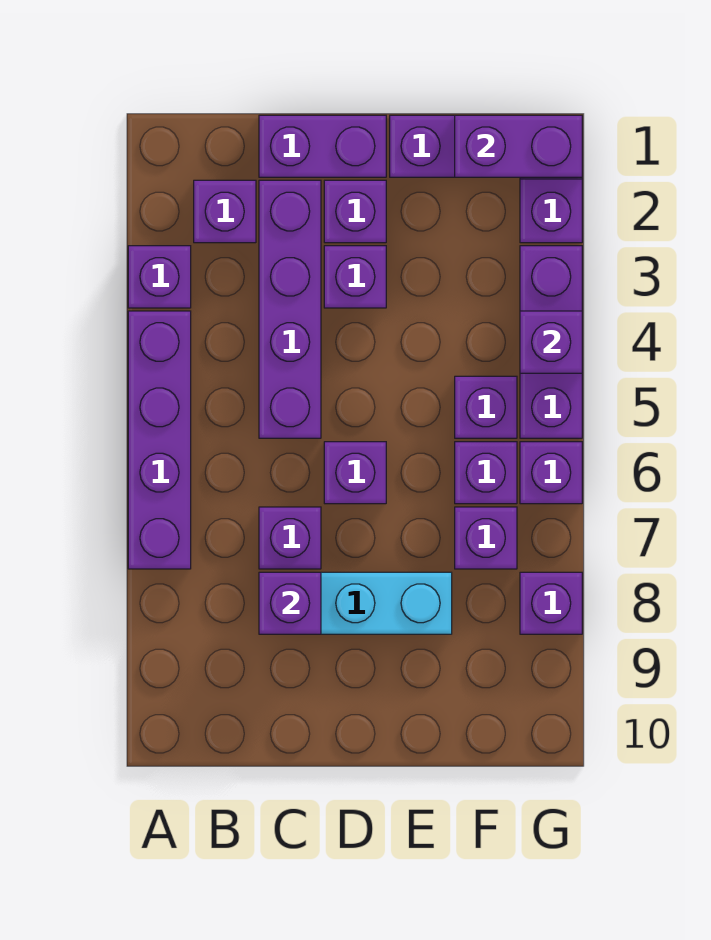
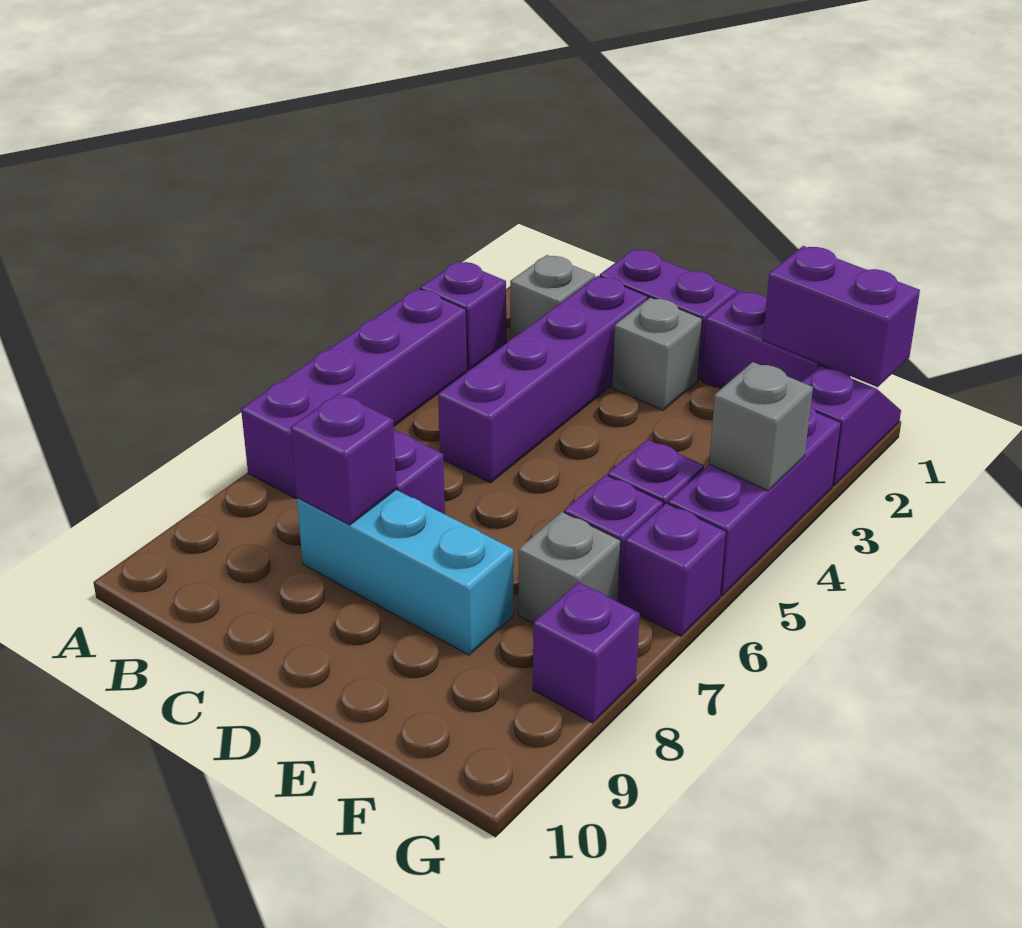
purple brick B2 level 1 -> grey brick B2 level 1
purple brick D2 level 1 -> grey brick D2 level 1
purple brick D3 level 1 -> none
purple brick D6 level 1 -> none
purple brick F7 level 1 -> grey brick F7 level 1
purple brick G4 level 2 -> grey brick G4 level 2

